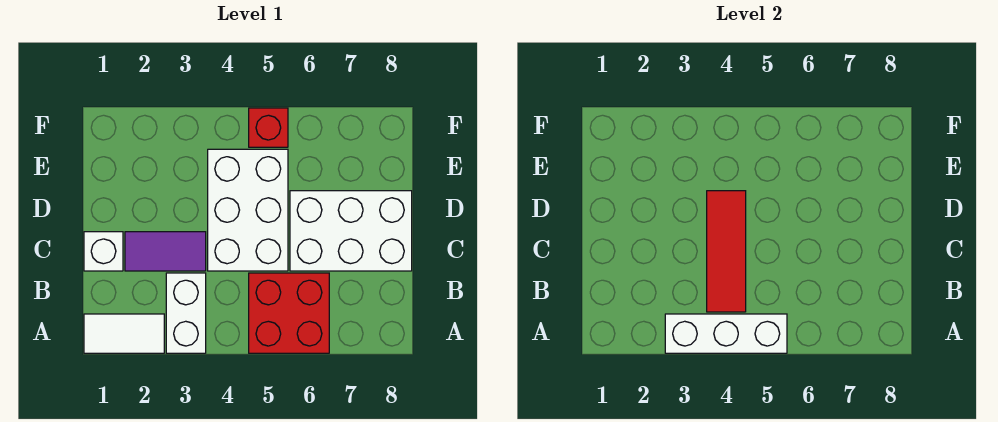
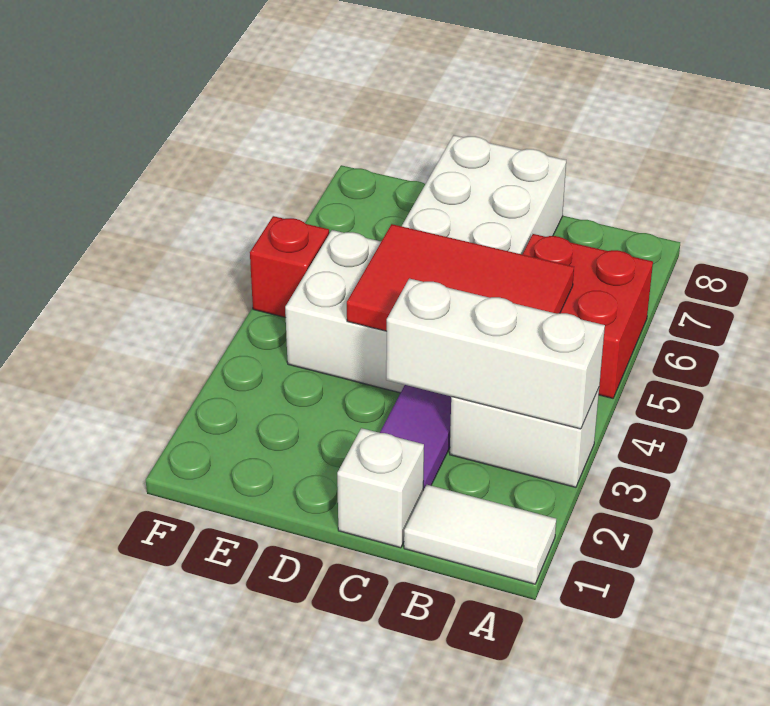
white tile A1:A2 level 1 -> white tile A1:B1 level 1
white brick A3:A5 level 2 -> white brick A3:C3 level 2
red tile B4:D4 level 2 -> red tile B4:D5 level 2

